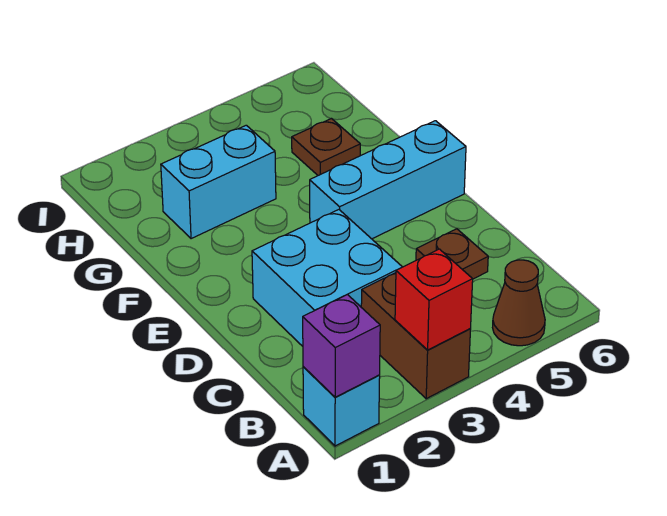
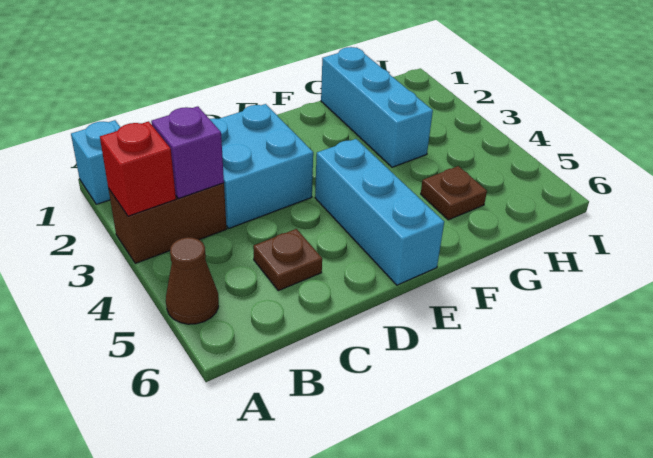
purple brick A1 level 2 -> purple brick B3 level 2
cyan brick G2:G3 level 1 -> cyan brick G1:G3 level 1

